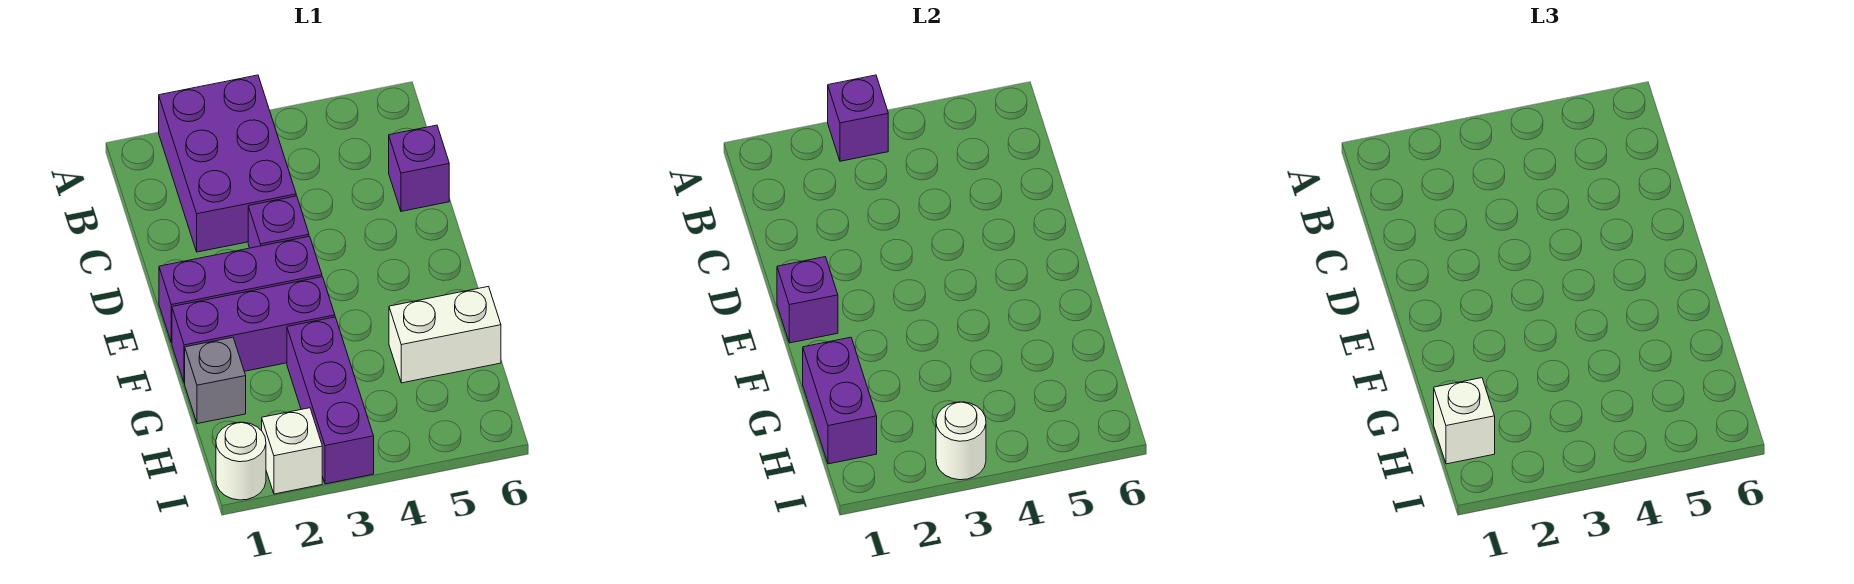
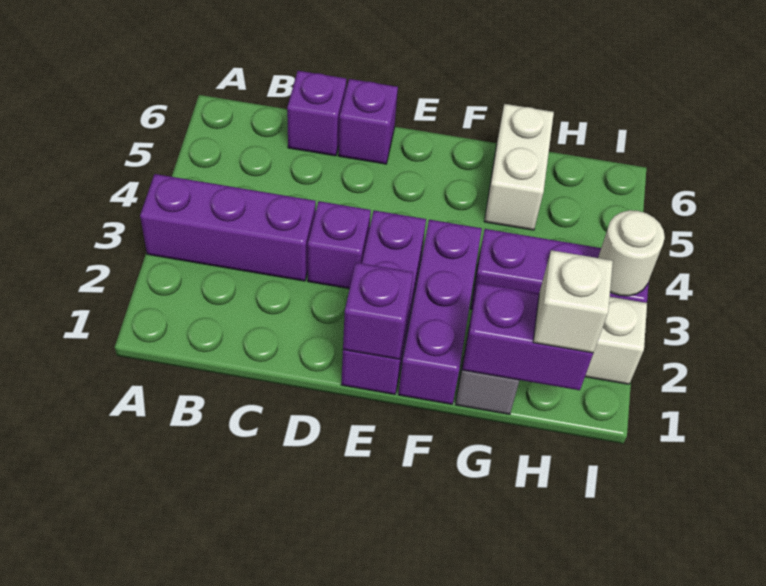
purple brick A2:C3 level 1 -> purple brick A3:C3 level 1
purple brick A3 level 2 -> purple brick D6 level 1
white round brick I1 level 1 -> none

